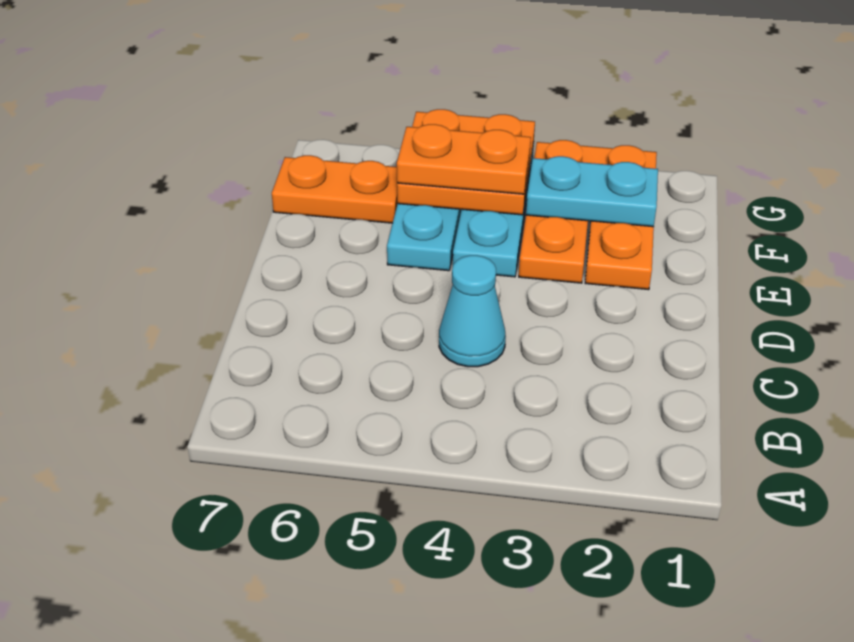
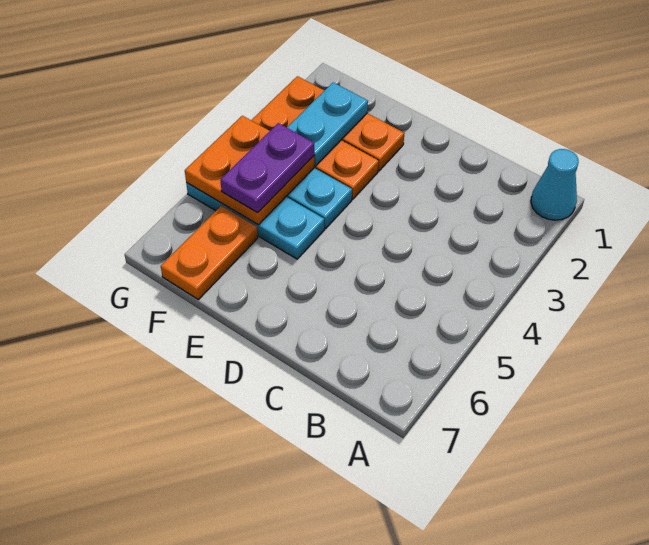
cyan cone C4 level 1 -> cyan cone A1 level 1
orange plate F4:F5 level 3 -> purple plate F4:F5 level 3

